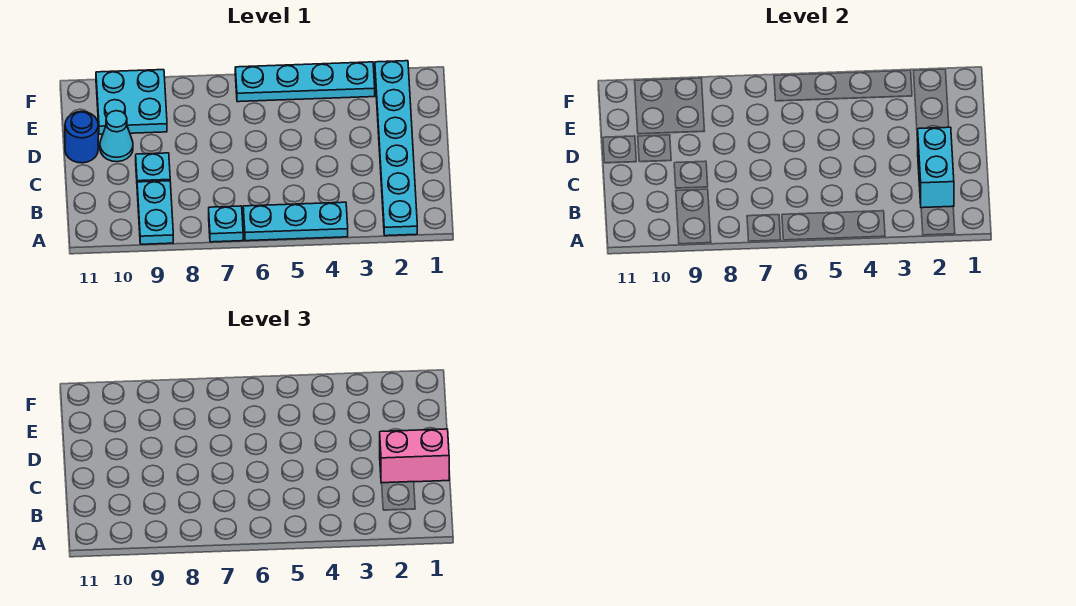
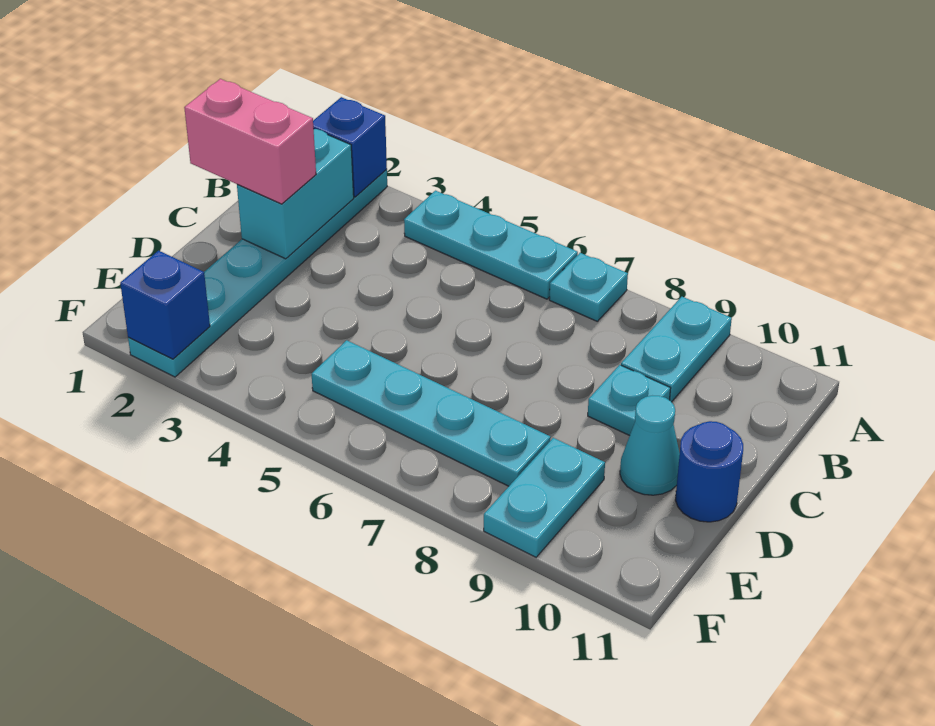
none -> blue brick A2 level 2
cyan plate E9:F10 level 1 -> cyan plate E9:F9 level 1
none -> blue brick F2 level 2
cyan plate F3:F6 level 1 -> cyan plate E5:E8 level 1

